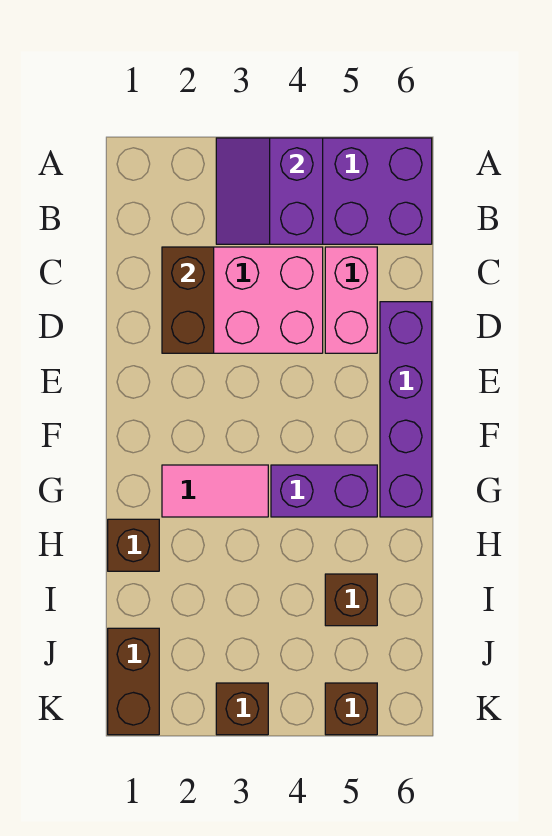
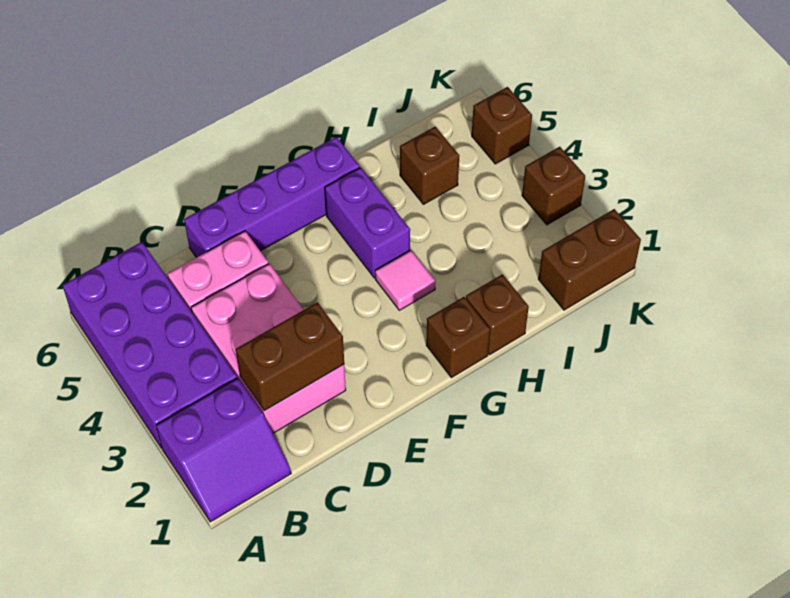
purple slope A3:B4 level 2 top 4 -> purple slope A1:B2 level 1 top 2
none -> brown brick G1 level 1
pink tile G2:G3 level 1 -> pink tile G3 level 1

